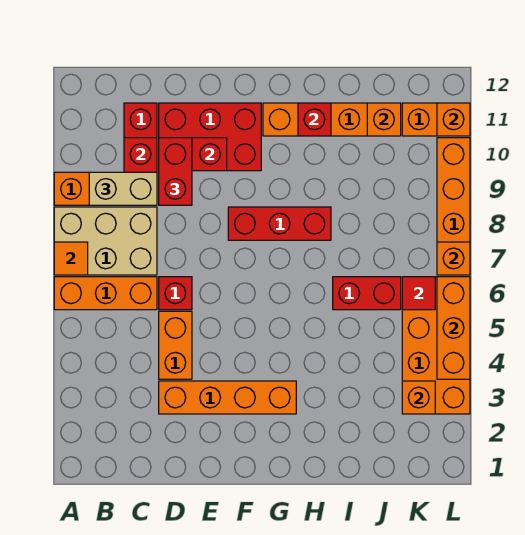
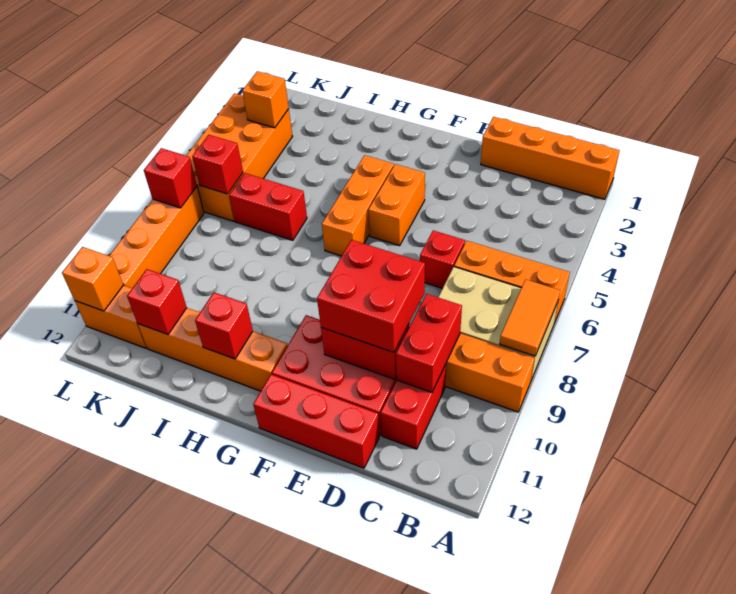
orange tile A7 level 2 -> orange tile A7:A8 level 2
tan brick B9:C9 level 3 -> none
orange brick D3:G3 level 1 -> orange brick A1:D1 level 1
orange brick D4:D5 level 1 -> orange brick F4:F5 level 1
red brick D9:D10 level 3 -> red brick D9:E10 level 3
red brick F8:H8 level 1 -> red brick D12:F12 level 1
orange brick J11 level 2 -> red brick J11 level 2
red tile K6 level 2 -> red brick K6 level 2
orange brick L4:L6 level 2 -> orange brick G4:G6 level 1
orange brick L7 level 2 -> red brick L7 level 2

